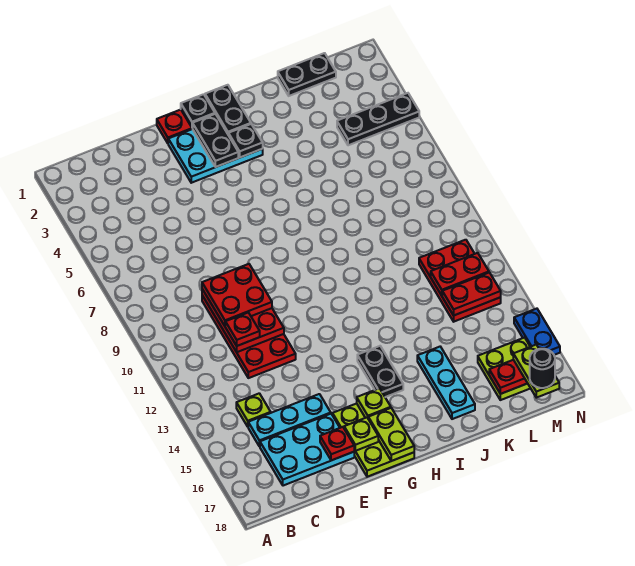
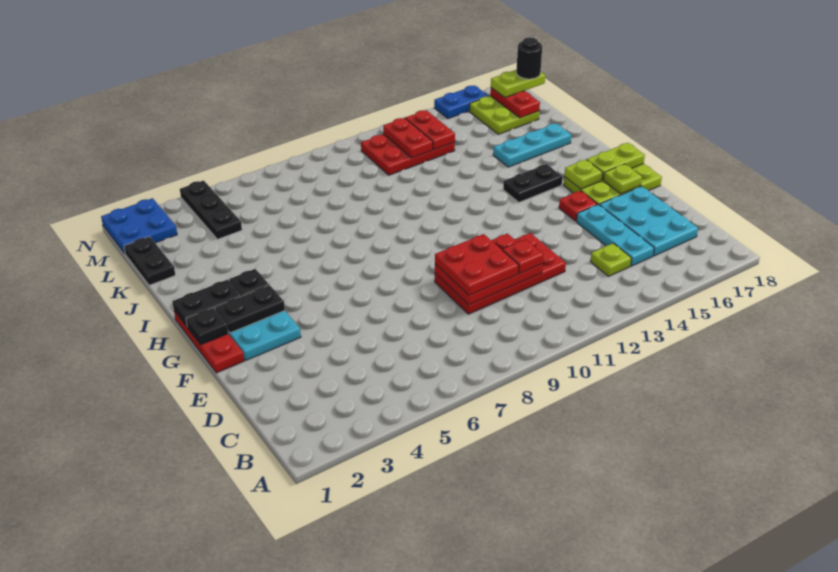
red plate E17 level 2 -> red plate F15 level 1
none -> blue plate M1:N2 level 1

